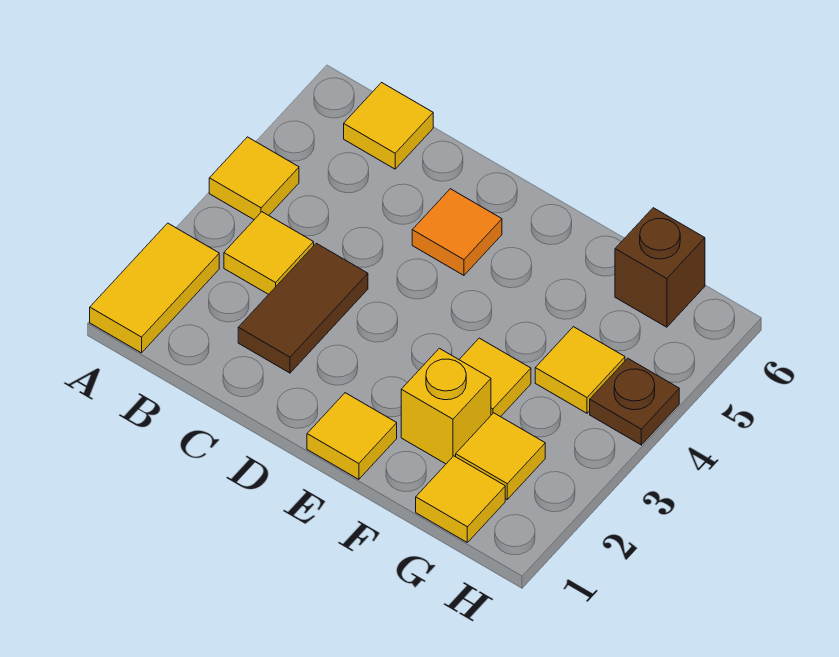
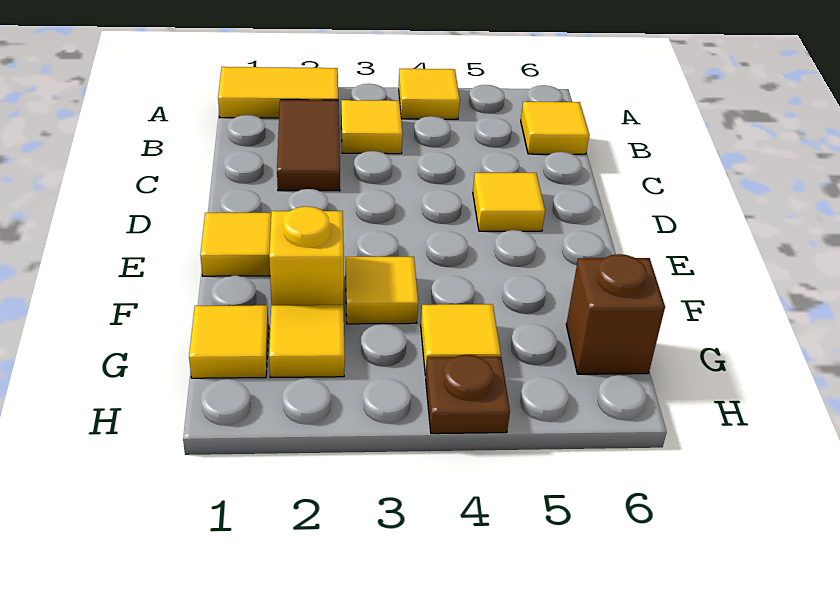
brown tile C2:C3 level 1 -> brown tile B2:C2 level 1
orange tile D5 level 1 -> yellow tile D5 level 1

